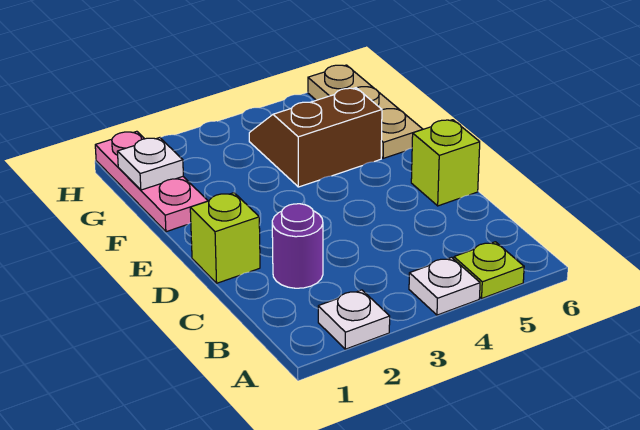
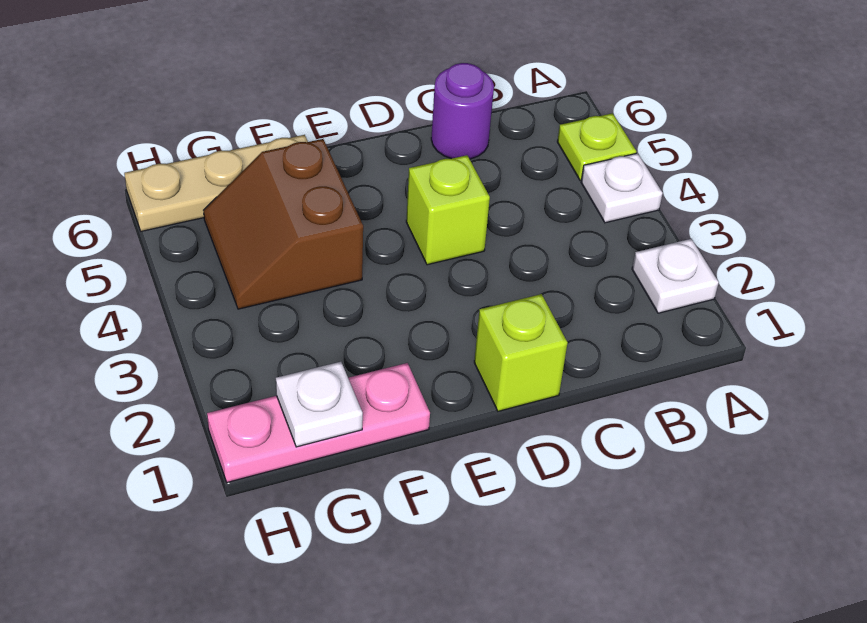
purple round brick C2 level 1 -> purple round brick C6 level 1
lime brick D6 level 1 -> lime brick D4 level 1

